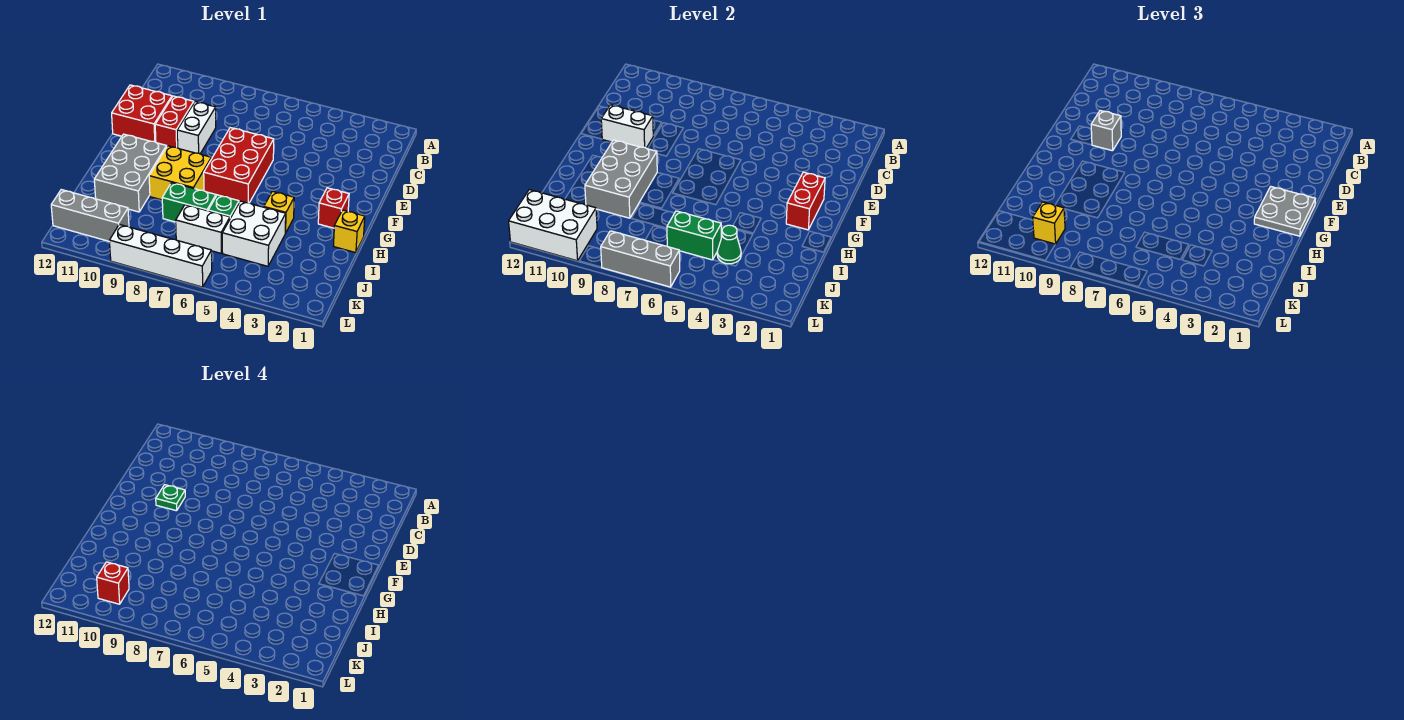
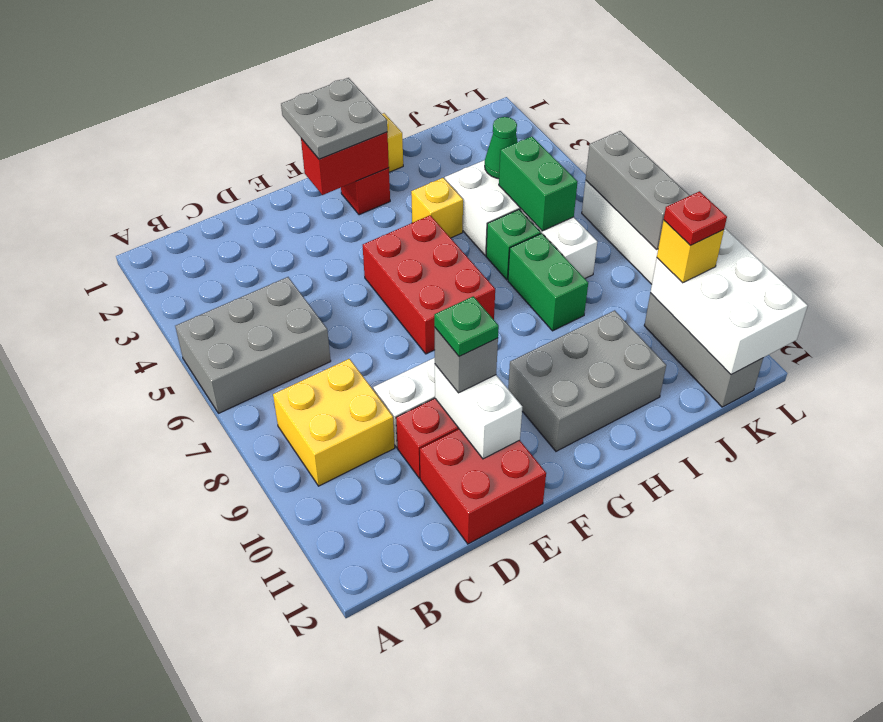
red brick E6:G7 level 1 -> red brick F5:G7 level 1
yellow brick G8:H9 level 1 -> yellow brick B8:C9 level 1
grey brick G9:I10 level 2 -> grey brick A5:C6 level 1
red brick K10 level 4 -> red plate K10 level 4

